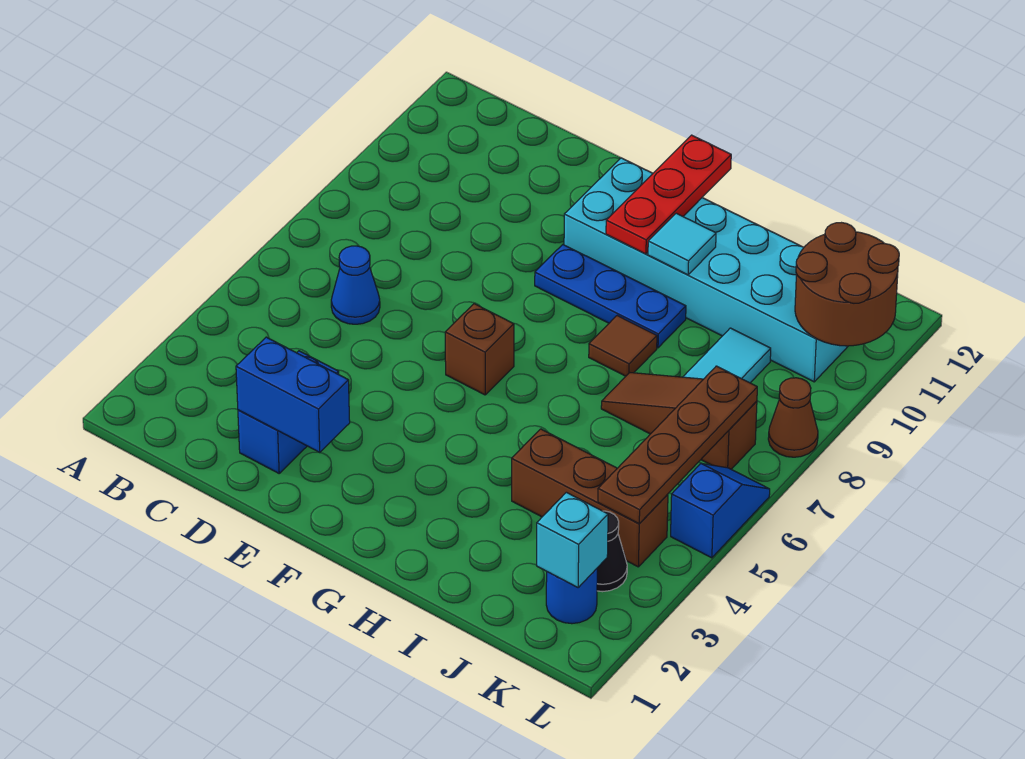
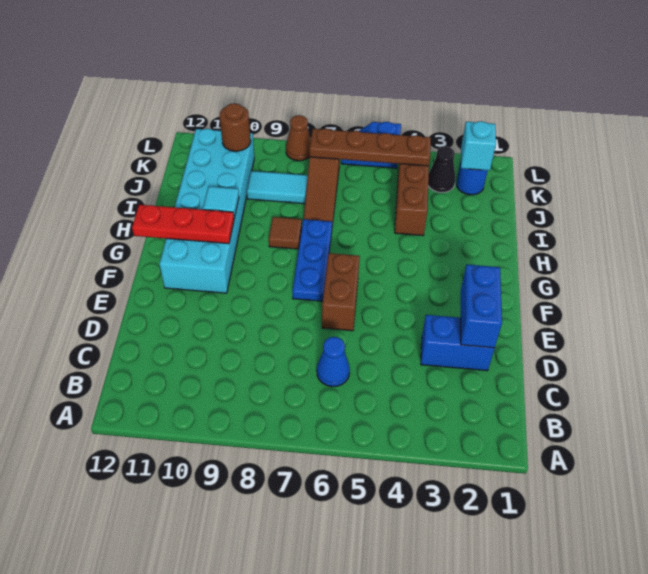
brown brick F6 level 1 -> brown brick E6:F6 level 1
blue plate F9:H9 level 1 -> blue plate F7:H7 level 1
brown round brick K10:L11 level 2 -> brown round brick K10 level 2

